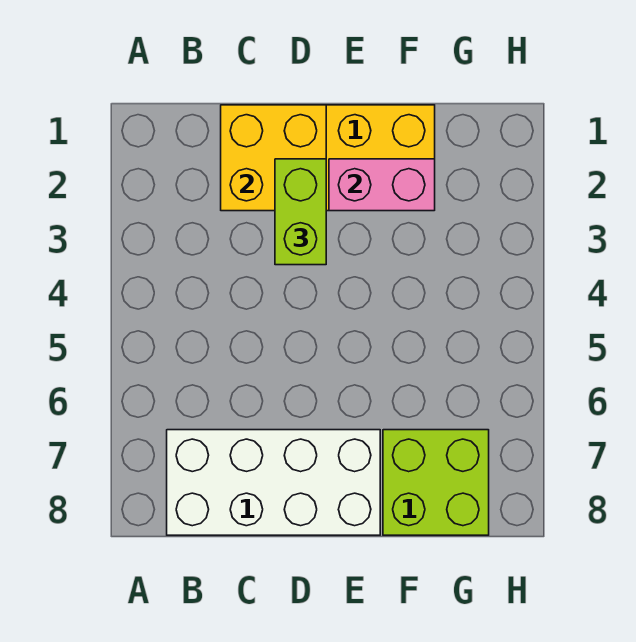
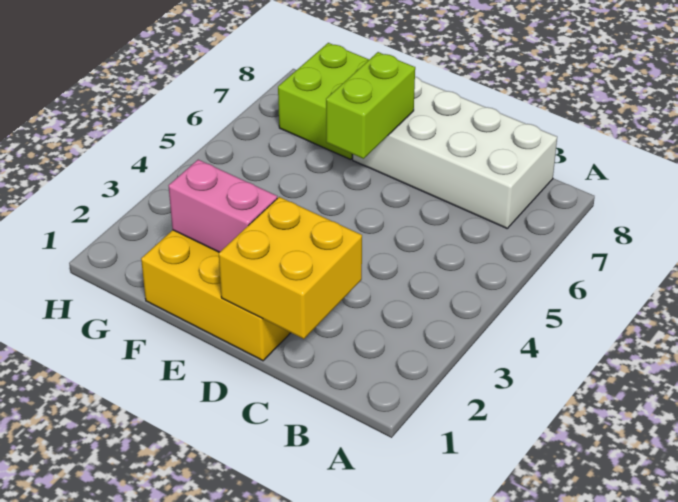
lime brick D2:D3 level 3 -> lime brick E6:E7 level 2

